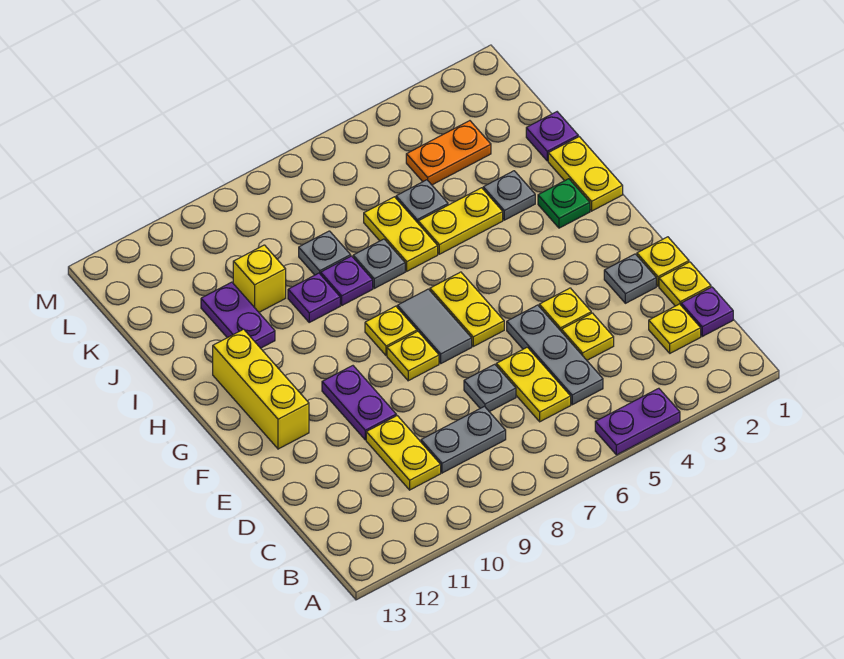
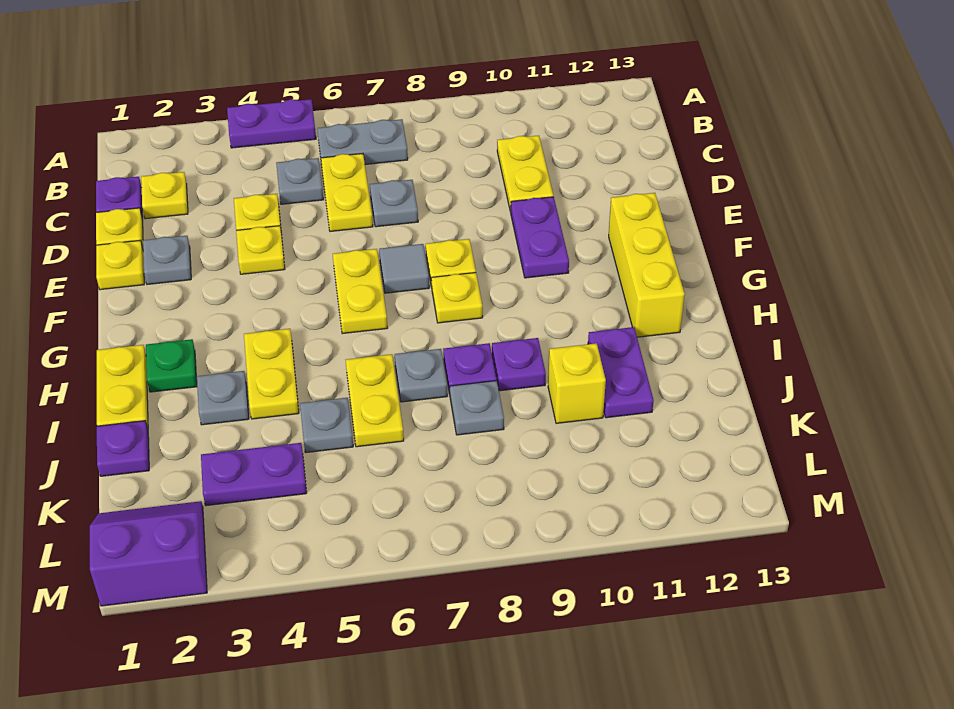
grey plate C5:E5 level 1 -> grey plate C5 level 1
grey plate C8:C9 level 1 -> grey plate B6:B7 level 1
grey tile F7:G7 level 1 -> grey tile F7 level 1
yellow plate I4:I5 level 1 -> yellow plate H4:I4 level 1
orange plate K3:K4 level 1 -> purple plate K3:K4 level 1
none -> purple slope L1:M2 level 1 top M

